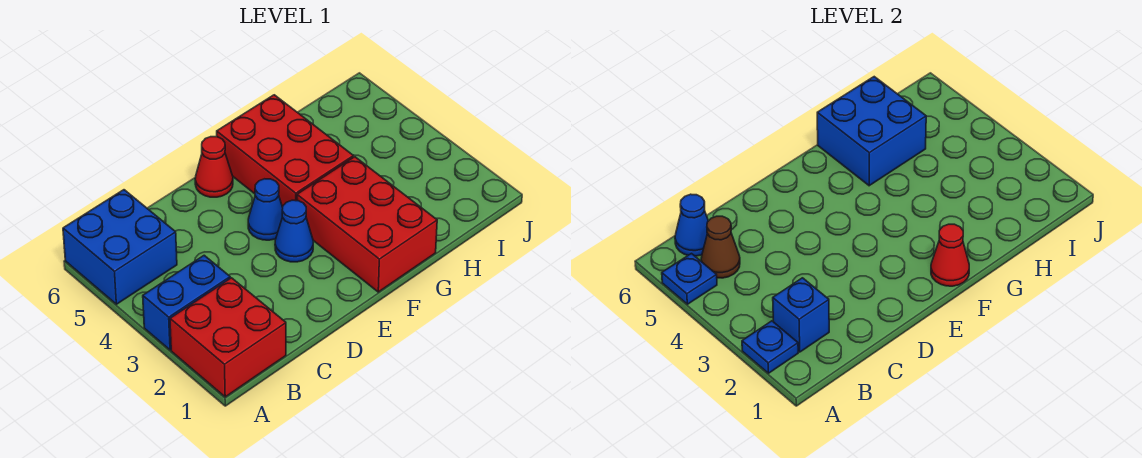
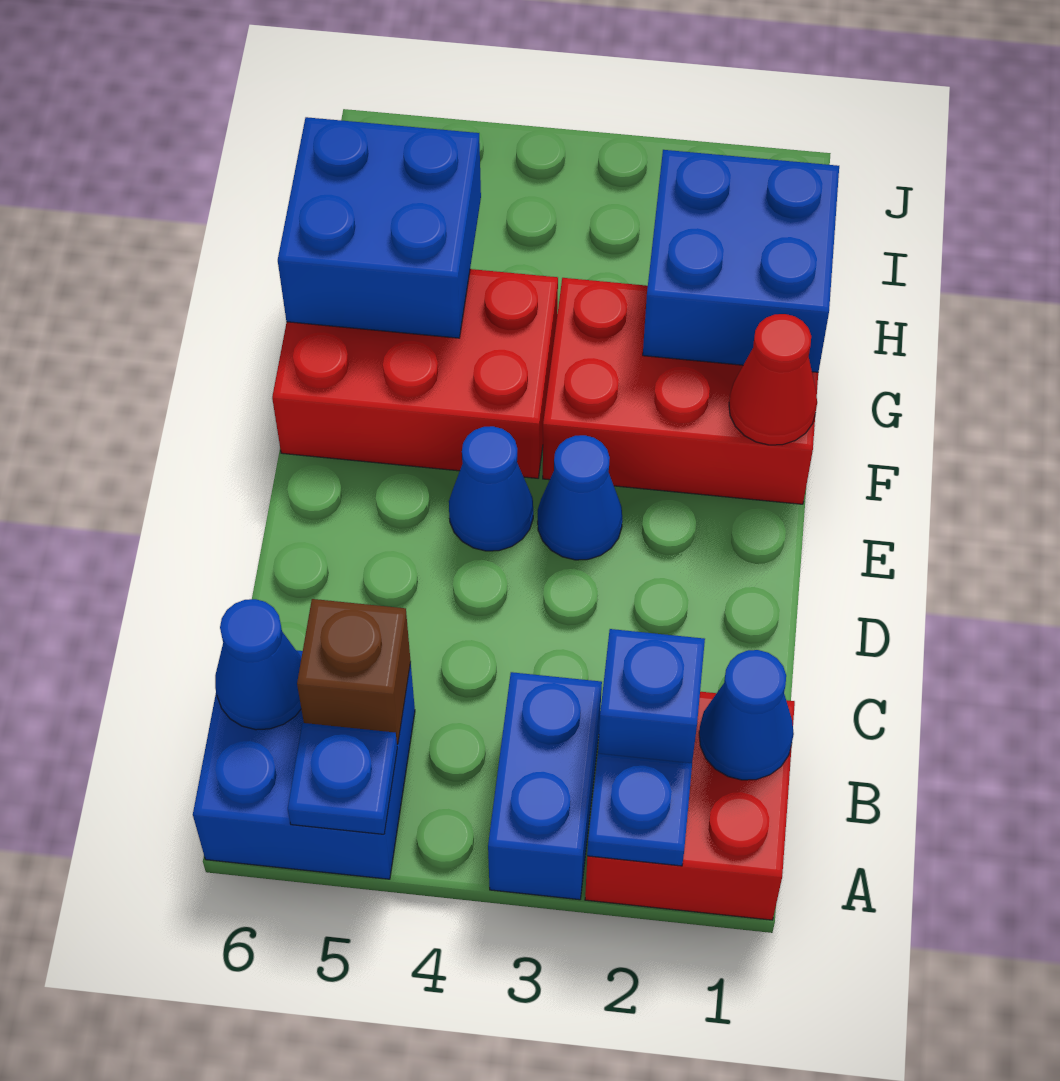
none -> blue cone B1 level 2
brown cone B5 level 2 -> brown brick B5 level 2
red cone E6 level 1 -> none
none -> blue brick G1:H2 level 2

